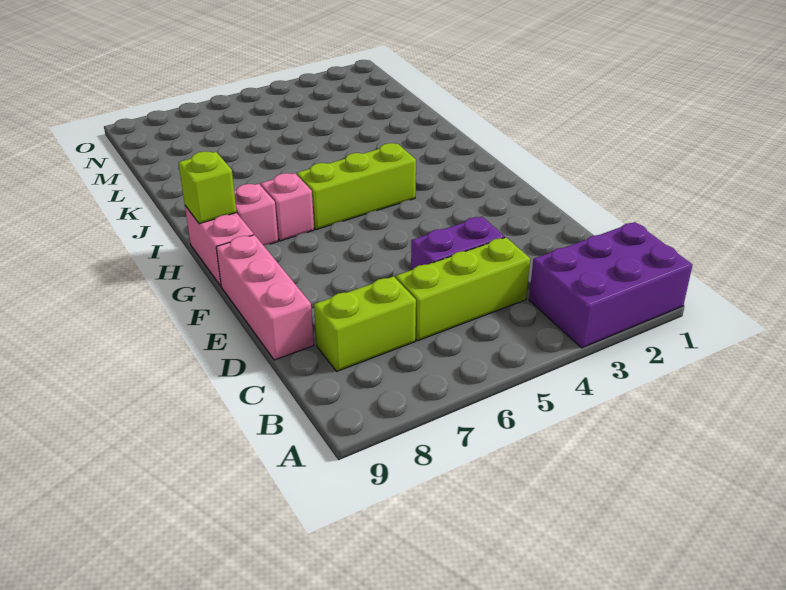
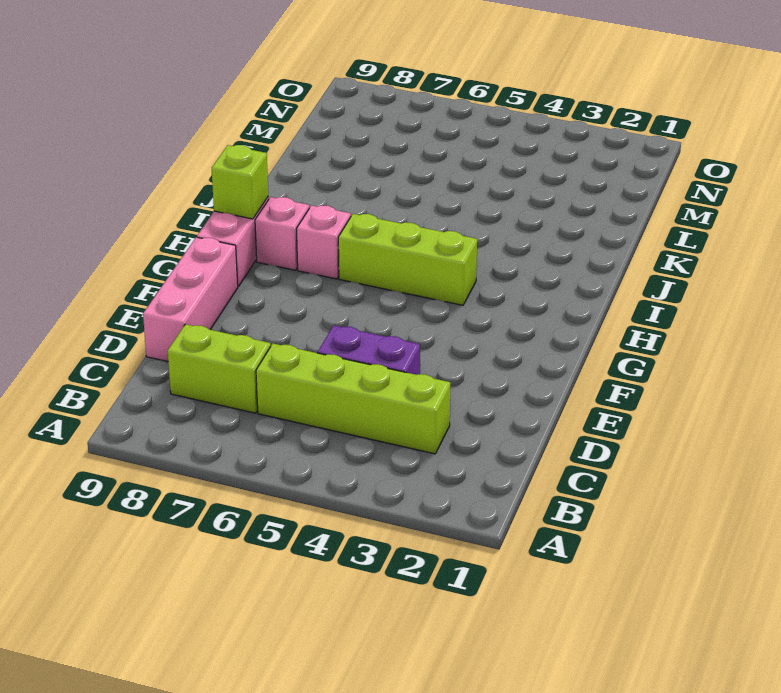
purple brick A1:B3 level 1 -> none
lime brick C4:C6 level 1 -> lime brick C3:C6 level 1

